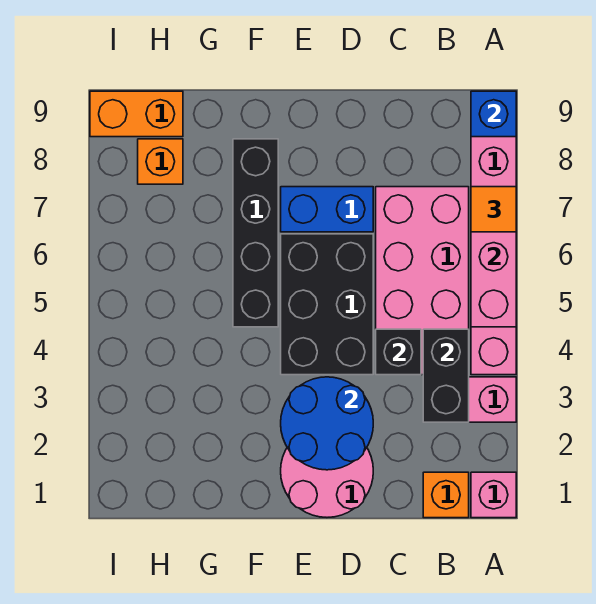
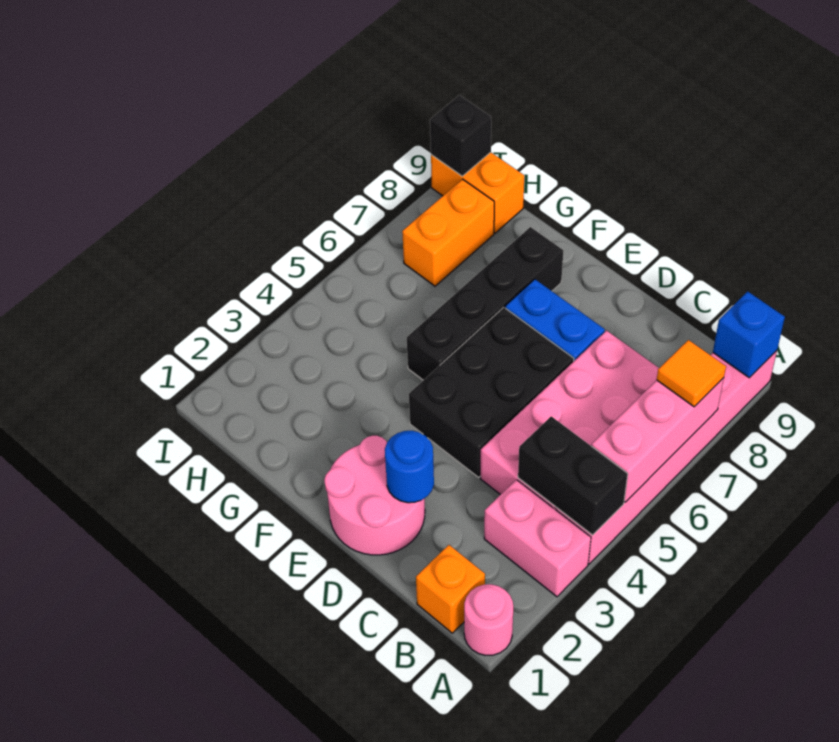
pink brick A1 level 1 -> pink round brick A1 level 1
black brick B3:B4 level 2 -> black brick A4:B4 level 2
black brick C4 level 2 -> black brick I9 level 2
blue round brick D2:E3 level 2 -> blue round brick D2 level 2
orange brick H8 level 1 -> orange brick H7:H8 level 1

